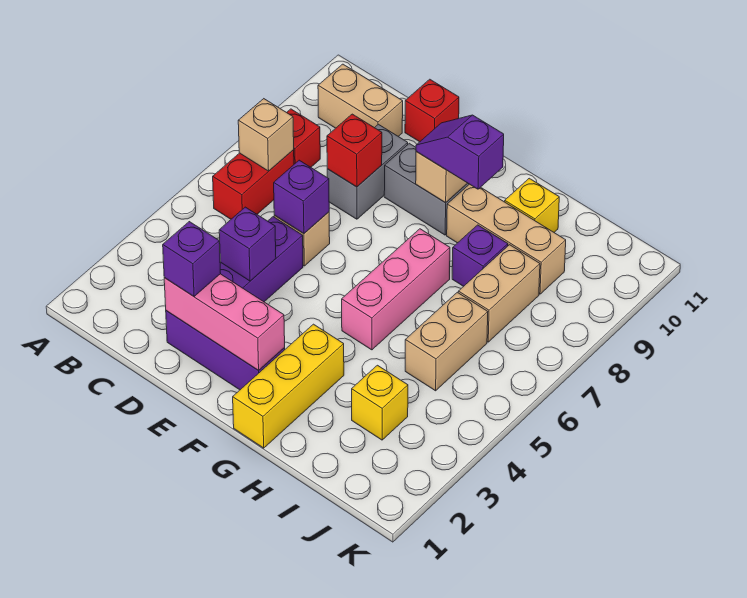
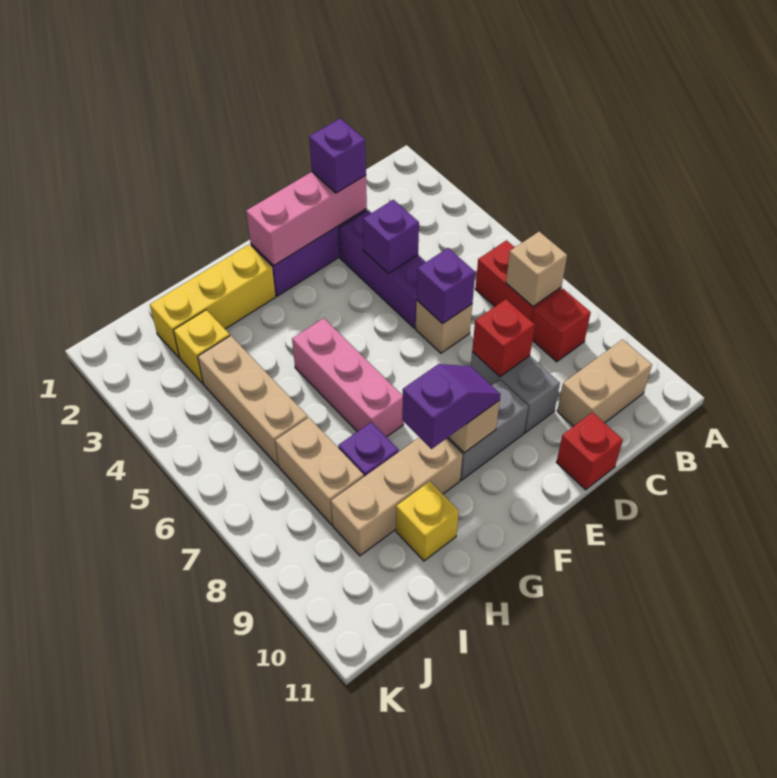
yellow brick G1:G3 level 1 -> yellow brick G2:I2 level 1
tan brick I5:I6 level 1 -> tan brick I4:I6 level 1

